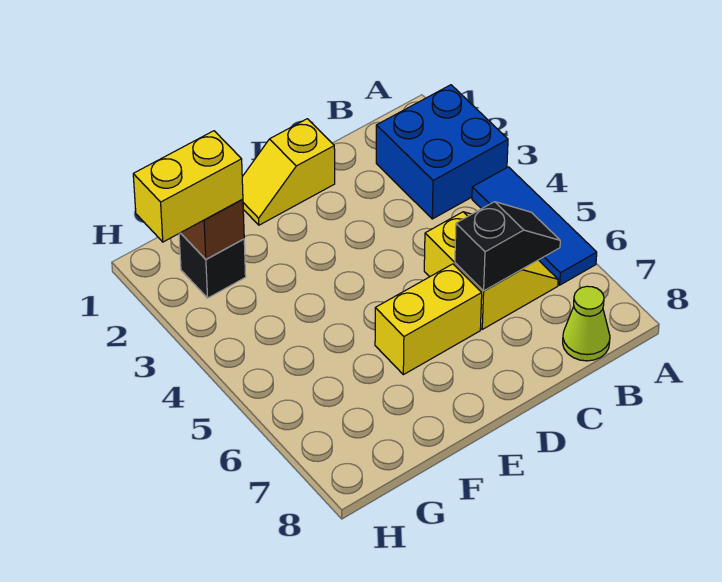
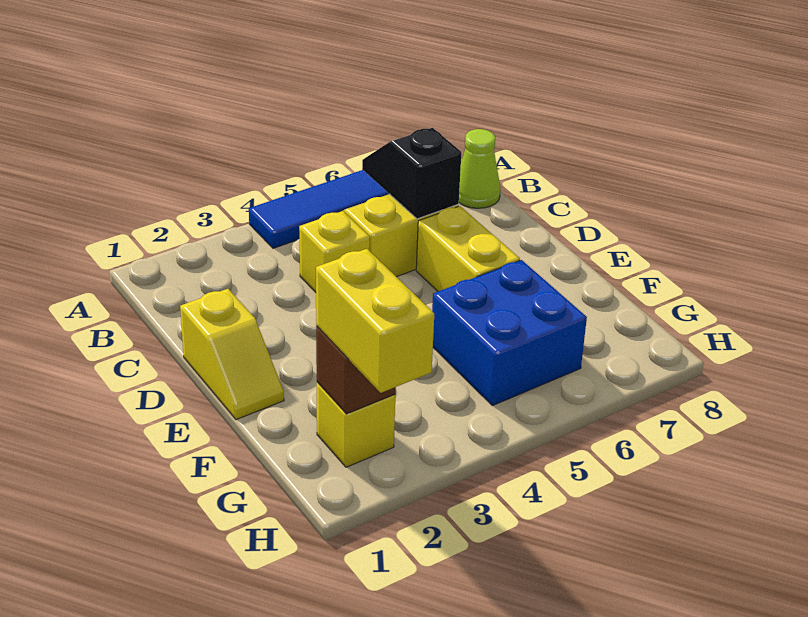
blue brick A2:B3 level 1 -> blue brick F5:G6 level 1
none -> yellow brick C4 level 1
black brick G2 level 1 -> yellow brick G2 level 1

